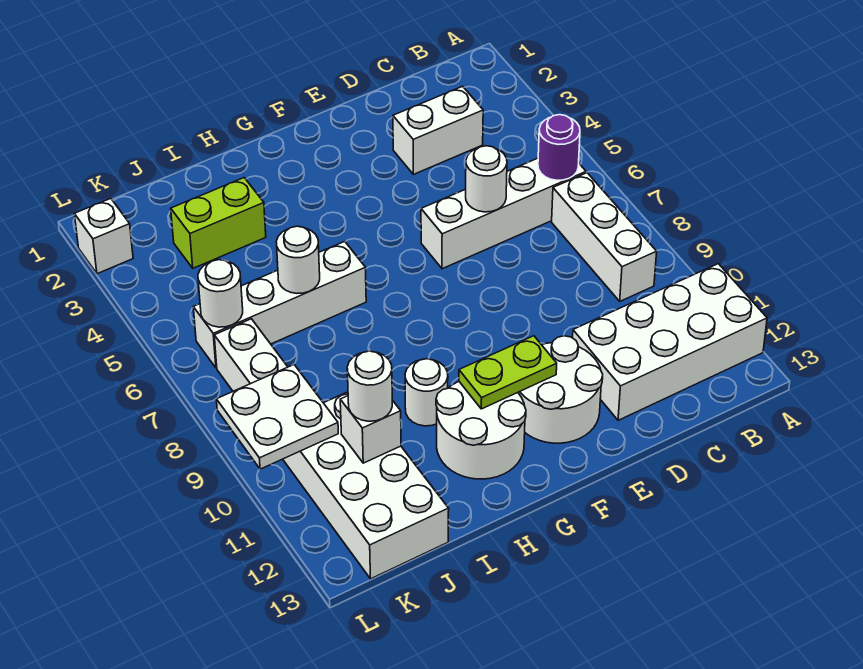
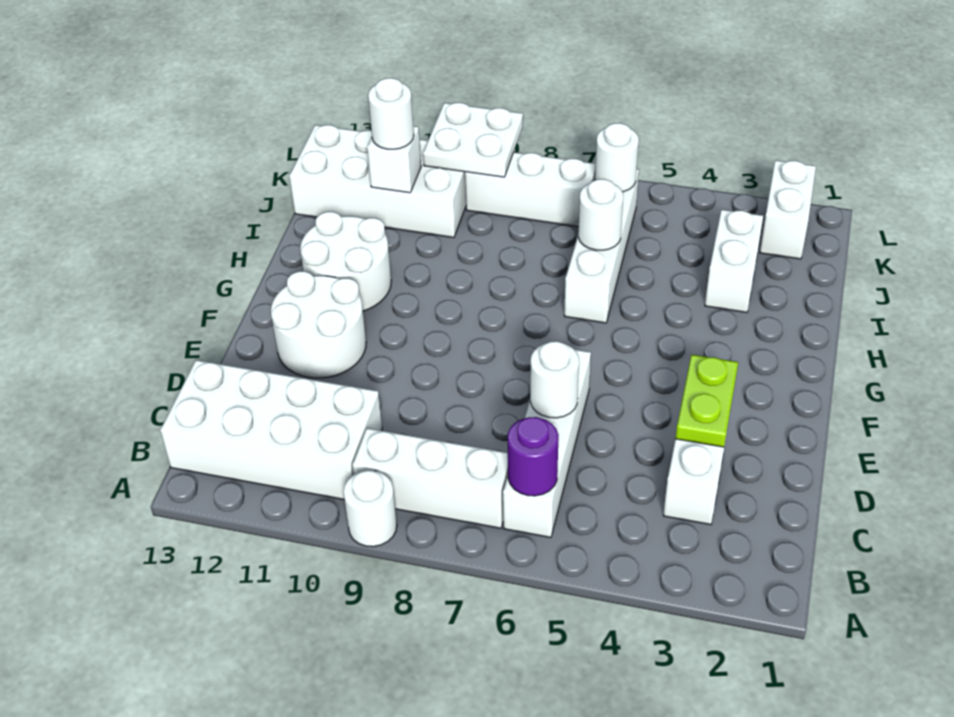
white brick A11:D12 level 1 -> white brick B10:C13 level 1
lime plate F11:G11 level 2 -> lime plate D3:E3 level 2
white round brick H10 level 1 -> white round brick A9 level 1
lime brick I3:J3 level 1 -> white brick I3:J3 level 1
white brick L2 level 1 -> white brick K2:L2 level 1

